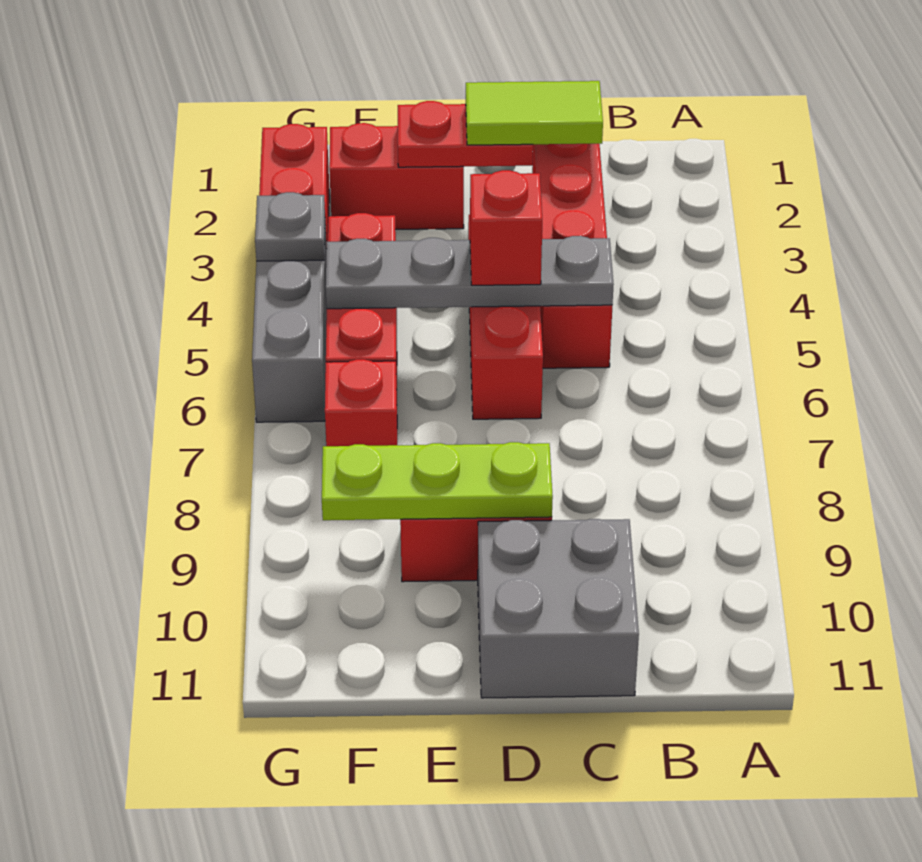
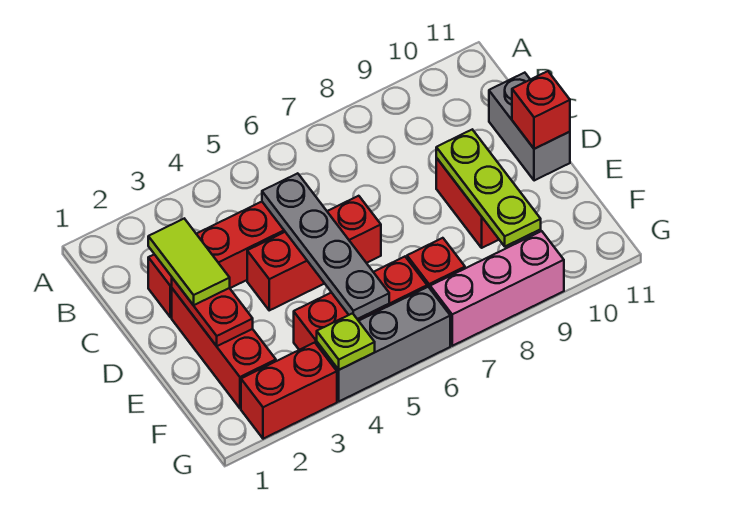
grey brick C10:D11 level 1 -> grey brick C11:D11 level 1
red brick D5 level 3 -> red brick D11 level 2
red brick E2:F2 level 1 -> red brick D2:F2 level 1
grey plate G4 level 2 -> lime plate G4 level 2
none -> pink brick G7:G9 level 1

